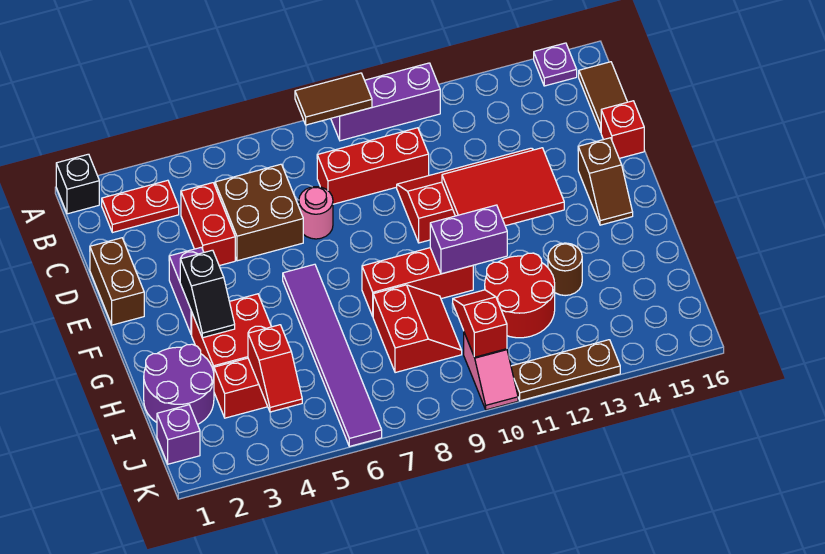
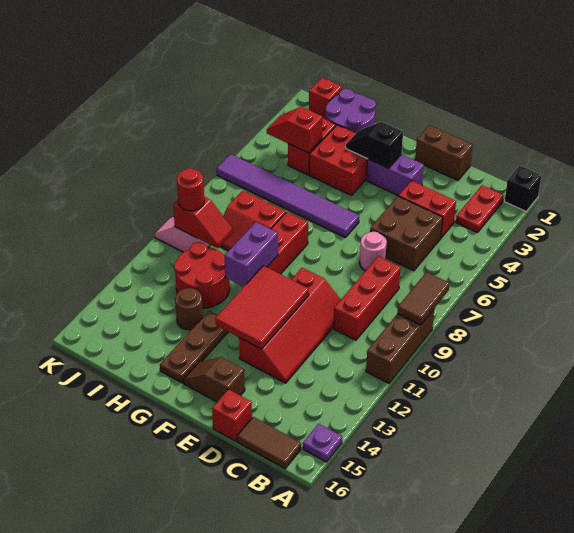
purple brick A9:A11 level 1 -> brown brick A9:A11 level 1
purple brick J1 level 1 -> red brick J1 level 1
none -> red round brick J10 level 3
brown plate K11:K13 level 1 -> brown plate G13:G15 level 1

